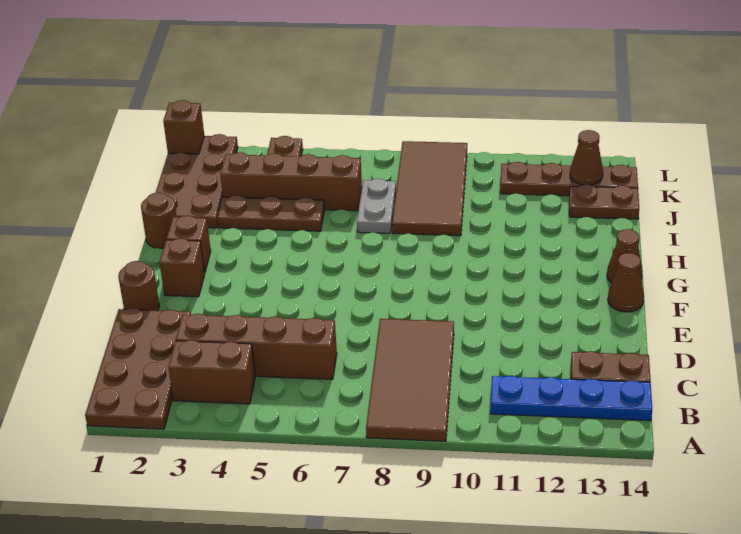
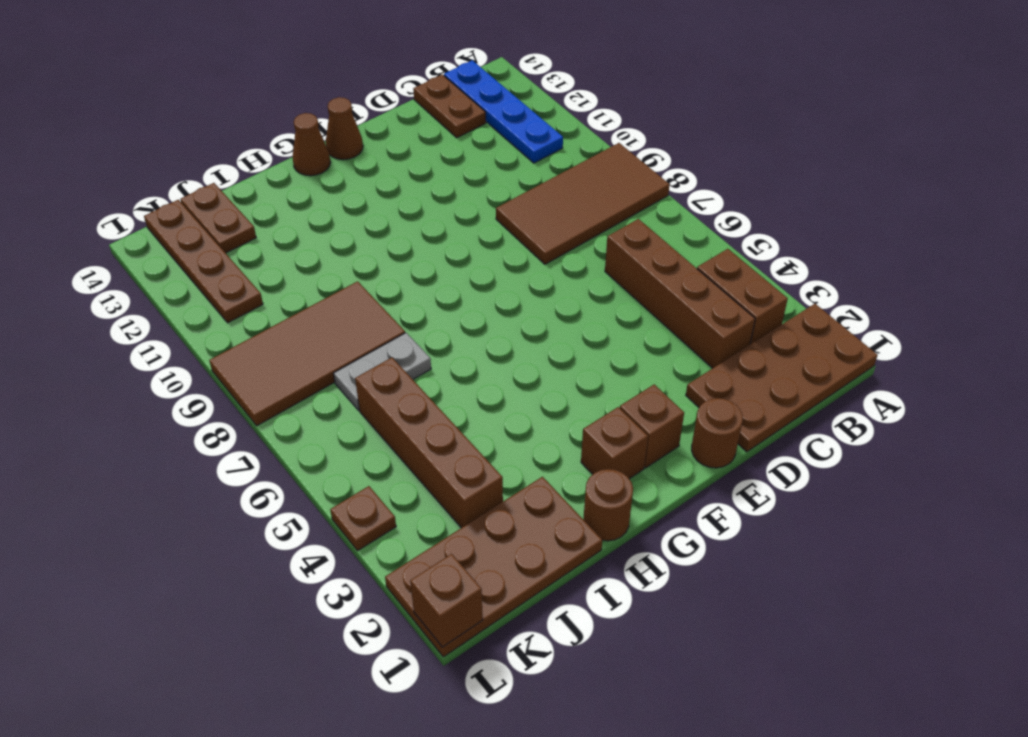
brown plate I3:I5 level 1 -> none
brown cone K13 level 2 -> none

